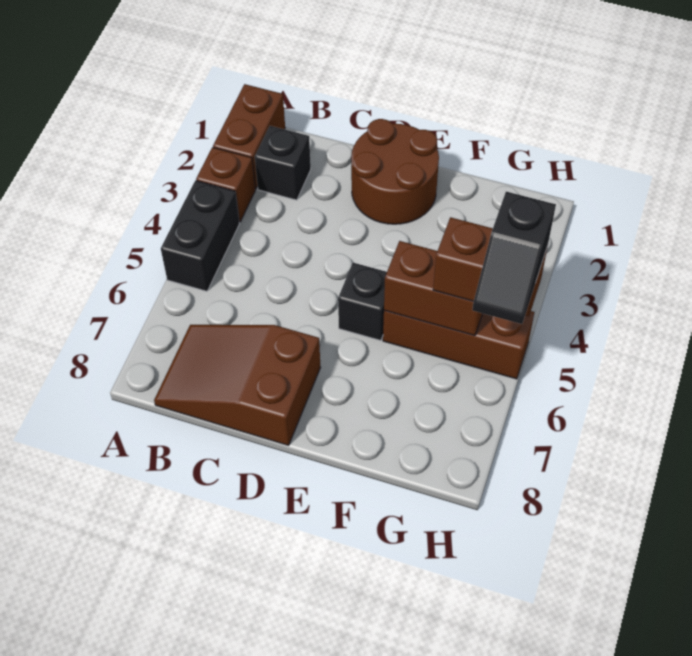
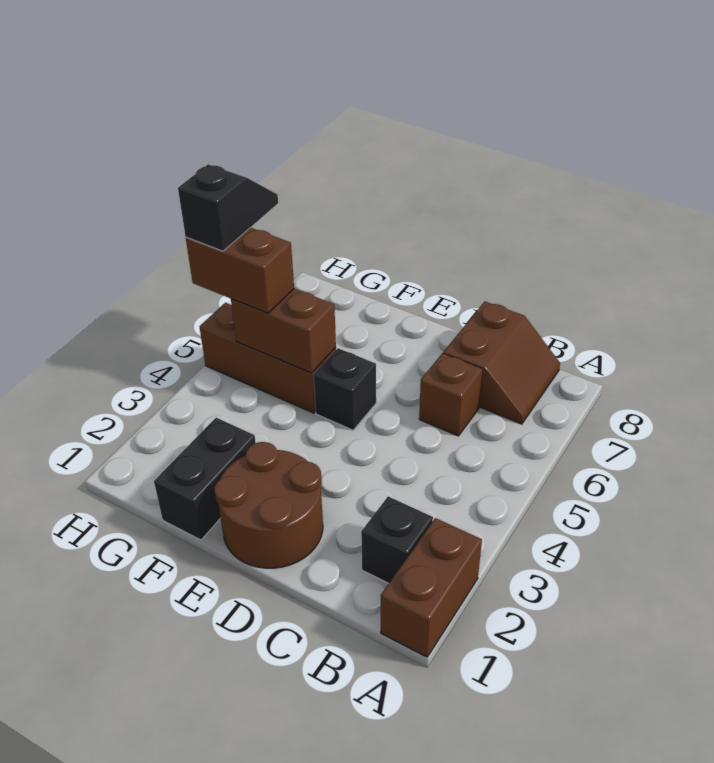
brown brick A3 level 1 -> brown brick C6 level 1
black brick A4:A5 level 1 -> black brick F1:F2 level 1
brown slope B7:D8 level 1 top D -> brown slope B7:C8 level 1 top C

